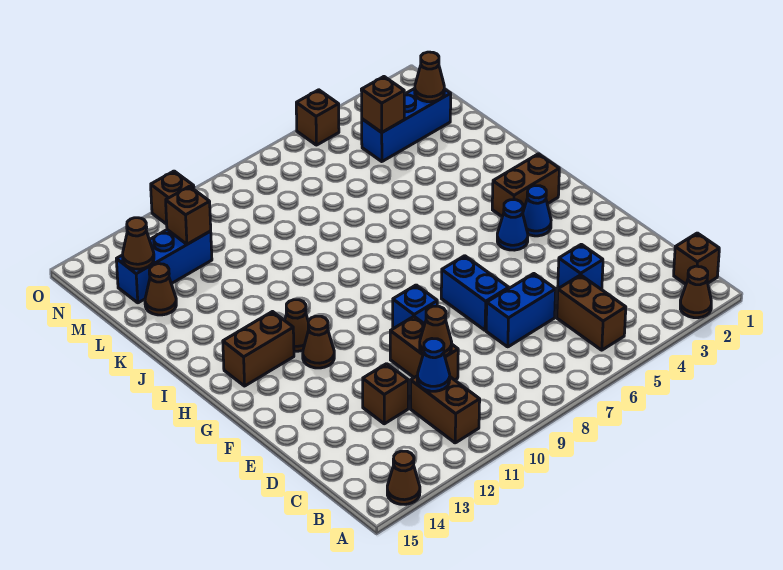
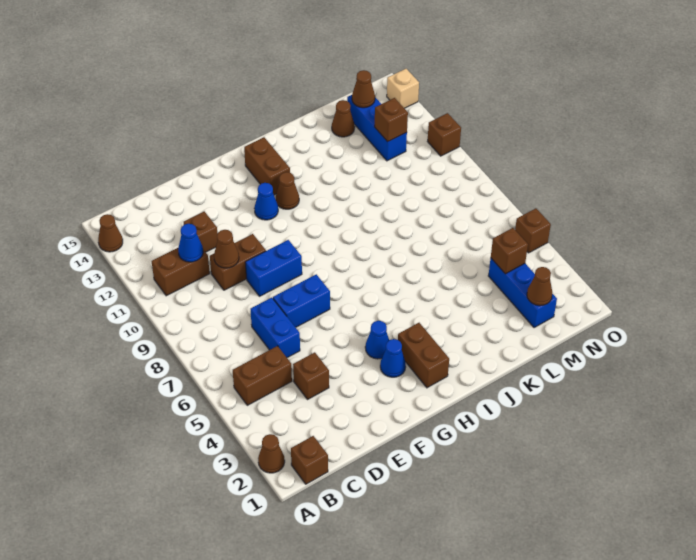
blue brick D4 level 1 -> brown brick D4 level 1
blue brick F9 level 1 -> blue brick E9:F9 level 1
brown cone G12 level 1 -> blue cone G12 level 1
none -> tan brick O14 level 1

